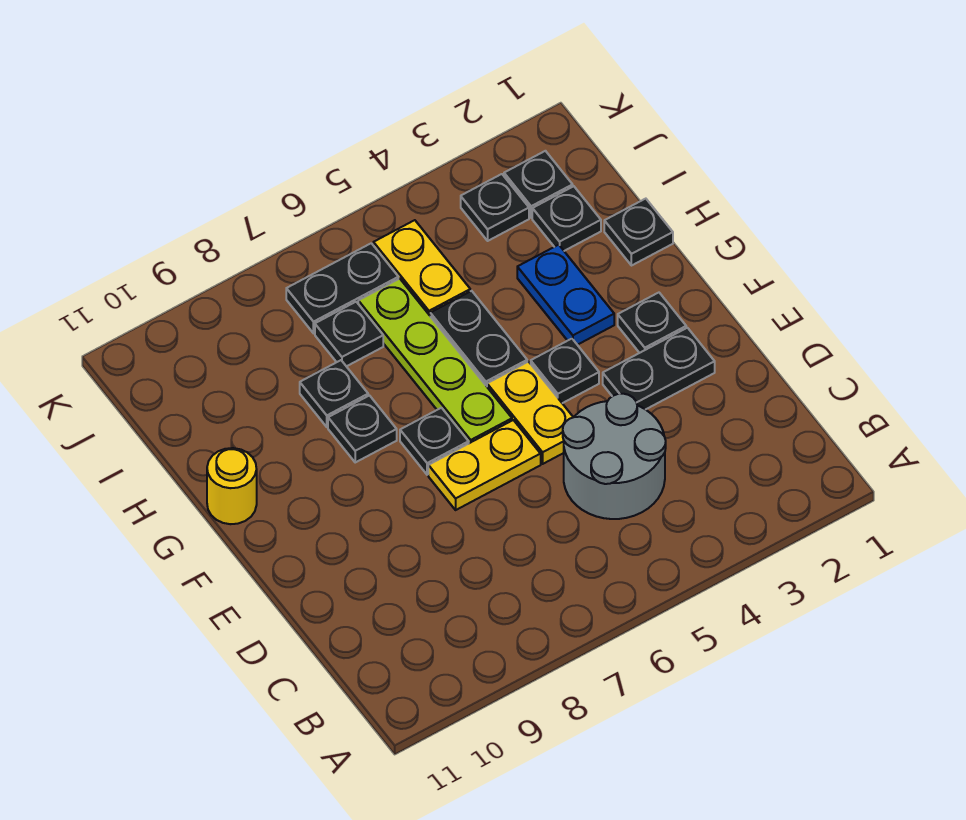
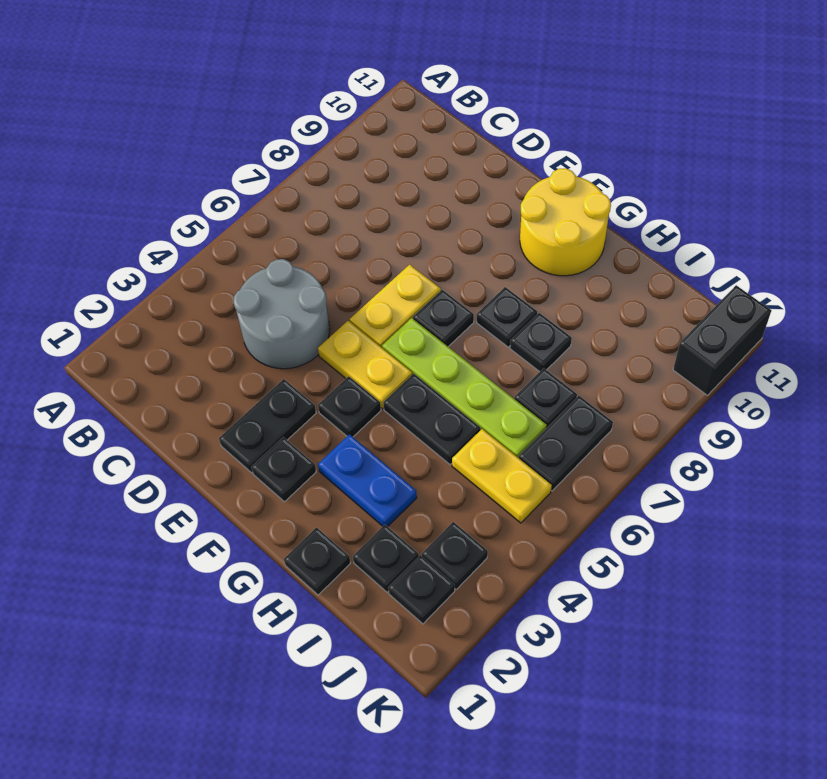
yellow round brick G11 level 1 -> yellow round brick F10:G11 level 1
none -> black brick K10:K11 level 1

